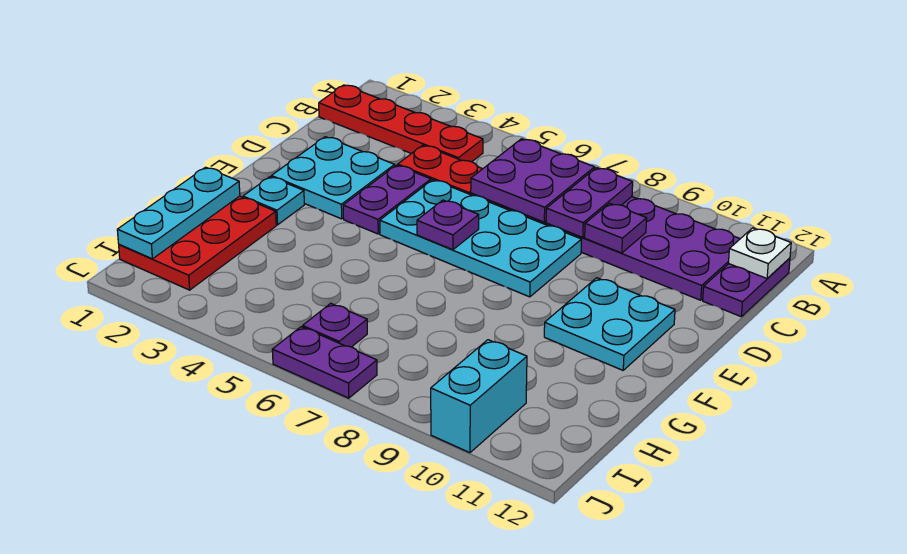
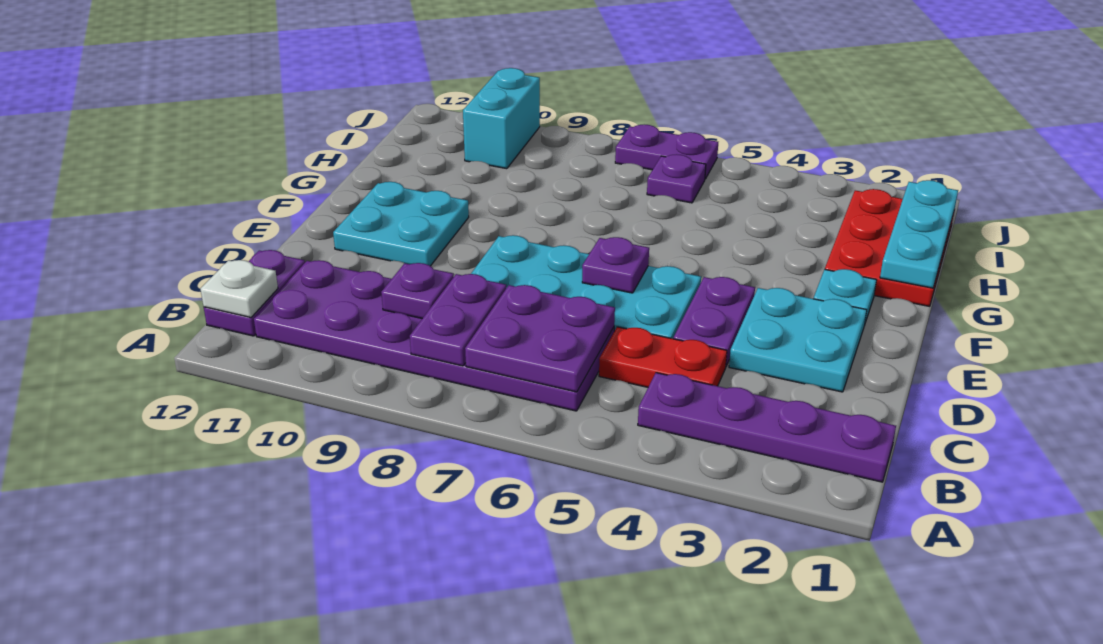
red plate B1:B4 level 1 -> purple plate B1:B4 level 1

